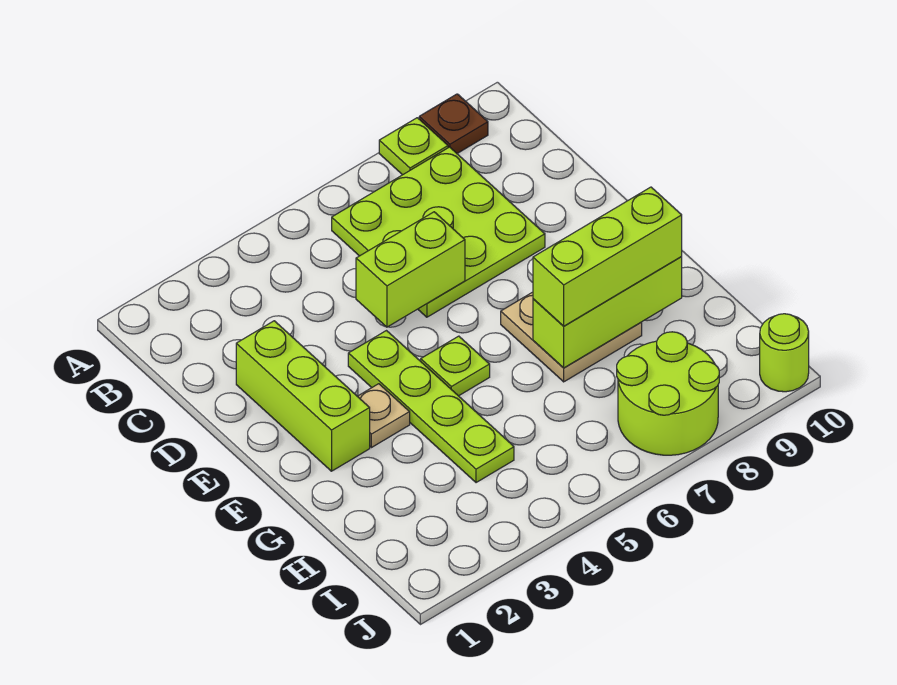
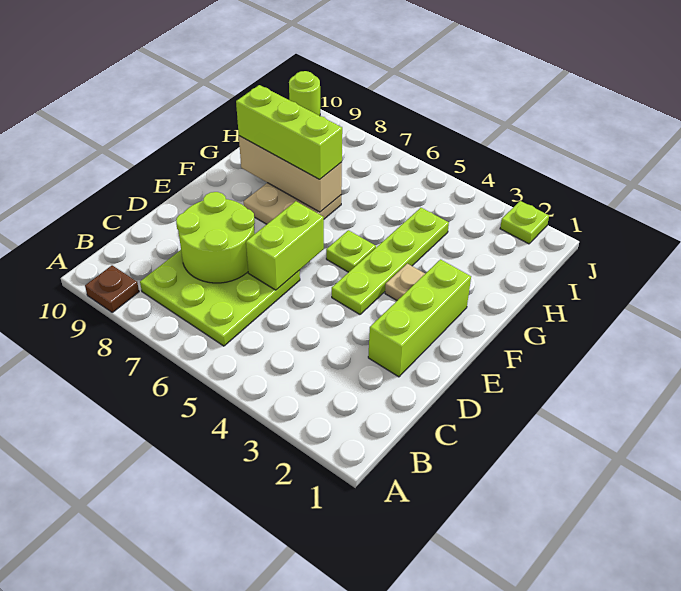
lime plate A8 level 1 -> lime plate J2 level 1
lime brick D5:D6 level 2 -> lime brick D6:E6 level 2
lime brick G7:G9 level 2 -> tan brick G7:G9 level 2
lime round brick I7:J8 level 1 -> lime round brick C7:D8 level 2

